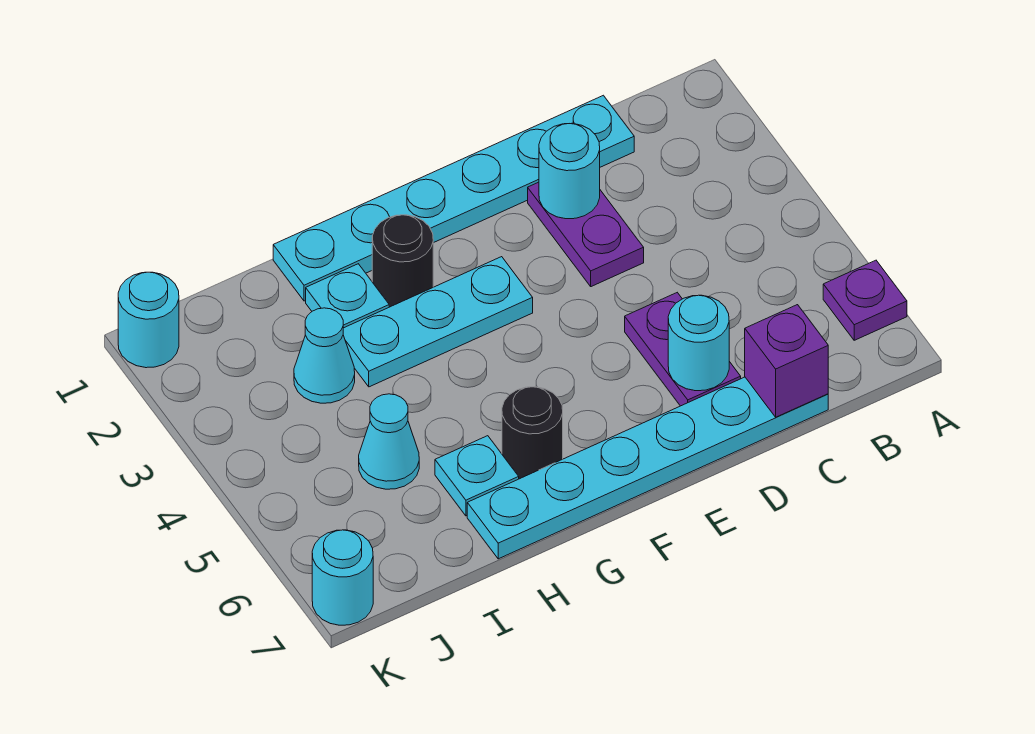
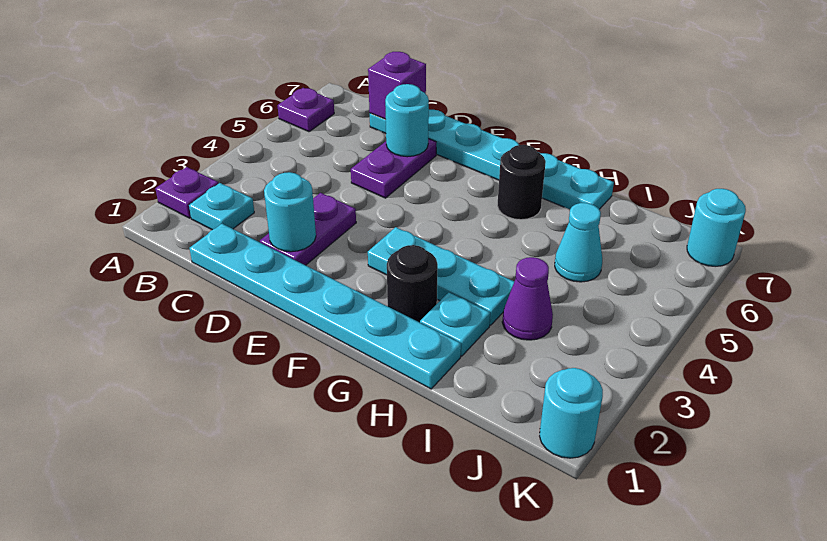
none -> purple plate A2 level 1
cyan plate H6 level 1 -> cyan plate B2 level 1
cyan cone I3 level 1 -> purple cone I3 level 1

